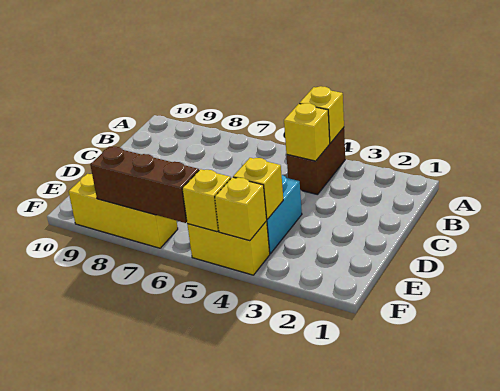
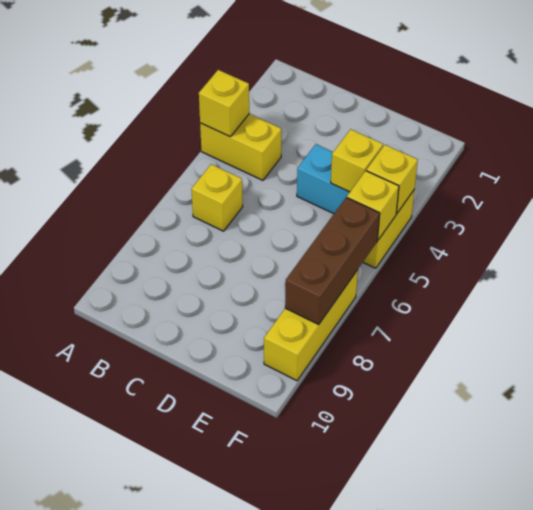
brown brick A4:B4 level 1 -> yellow brick A4:B4 level 1
yellow brick B4 level 2 -> yellow brick B6 level 1

